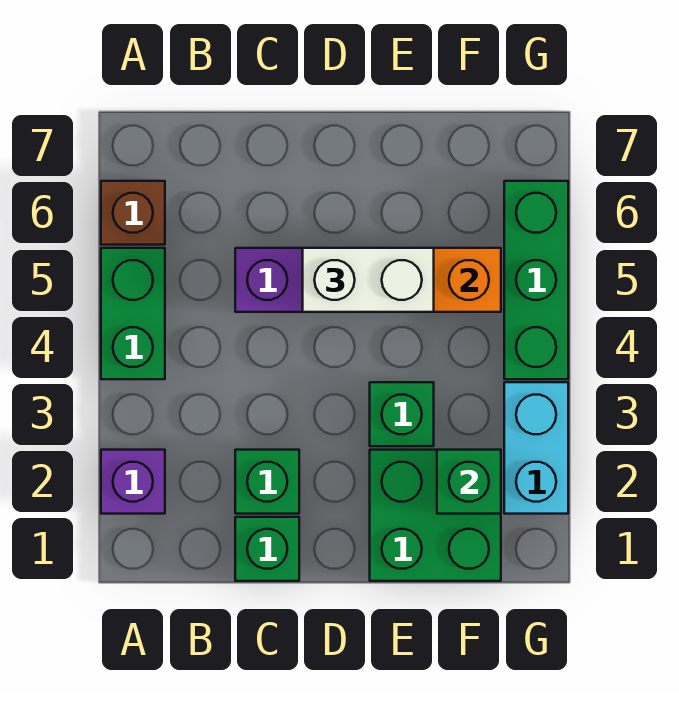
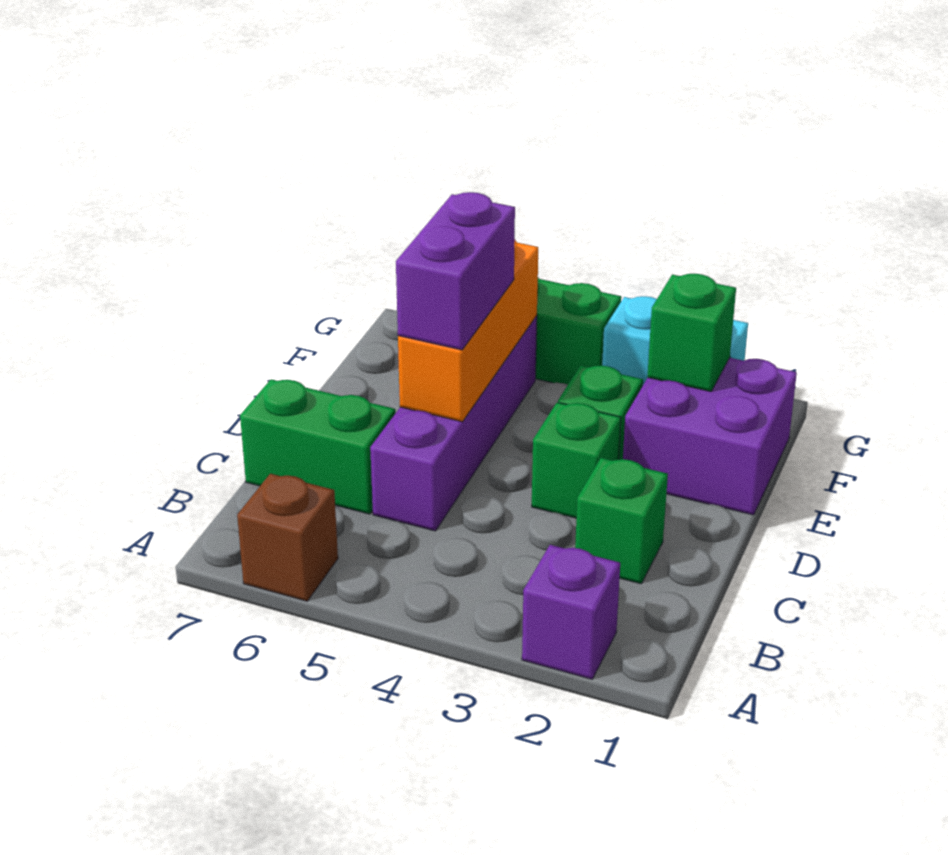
green brick A4:A5 level 1 -> green brick C6:C7 level 1
green brick C1 level 1 -> green brick D3 level 1
white brick D5:E5 level 3 -> purple brick D5:E5 level 3
green brick E1:F2 level 1 -> purple brick E1:F2 level 1

